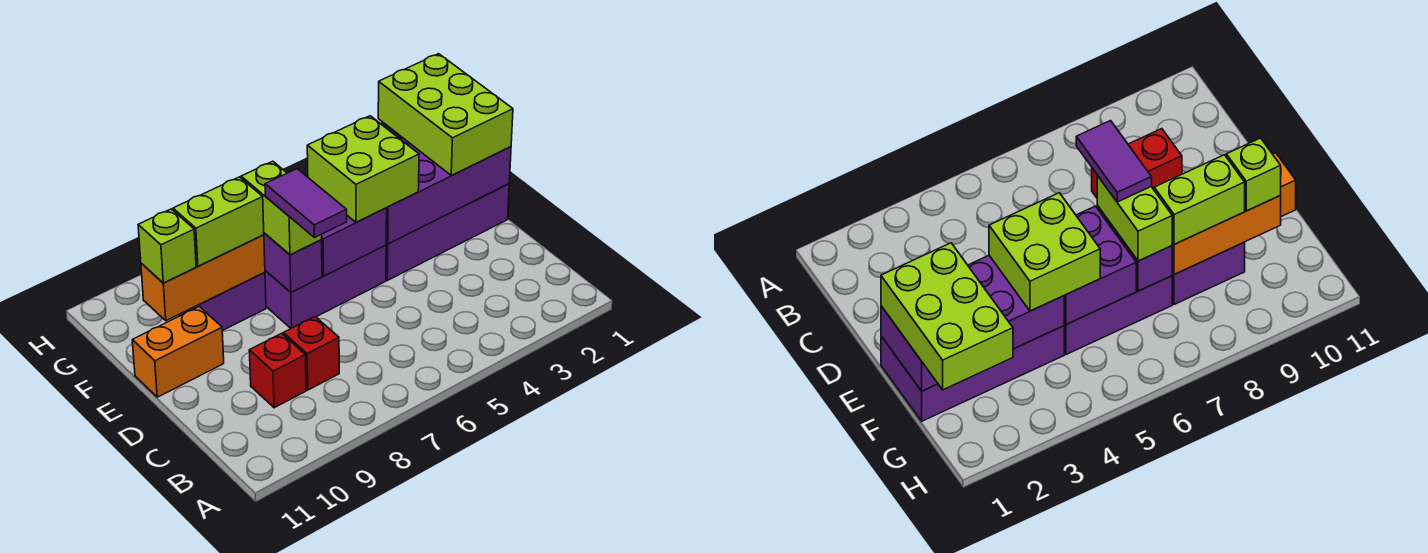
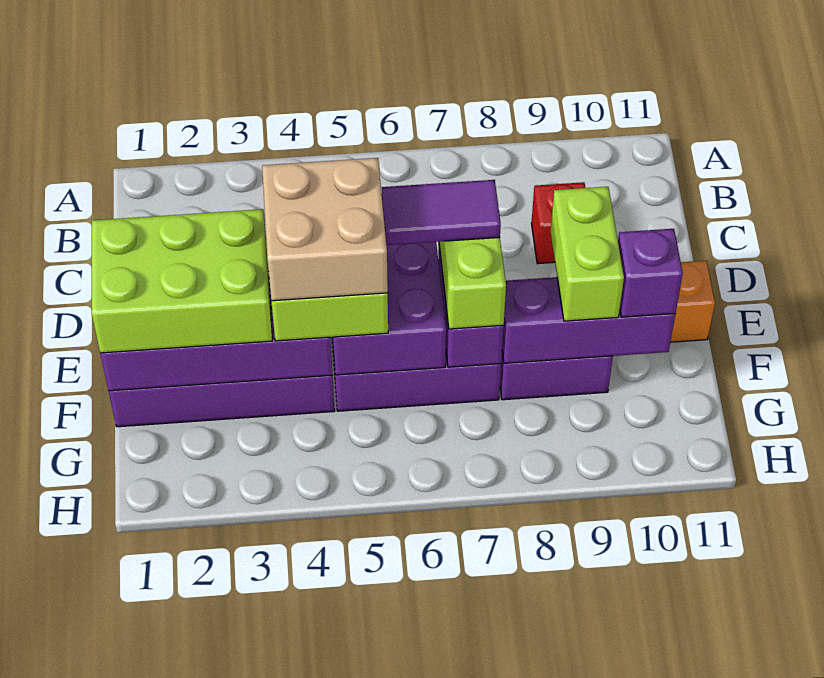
red brick C8 level 1 -> none
purple tile D7:E7 level 4 -> purple tile E6:E7 level 4
lime brick E1:G2 level 3 -> lime brick E1:F3 level 3
none -> tan brick E4:F5 level 4
orange brick F8:F10 level 2 -> purple brick F8:F10 level 2
lime brick F8:F9 level 3 -> lime brick E9:F9 level 3
lime brick F10 level 3 -> purple brick F10 level 3

